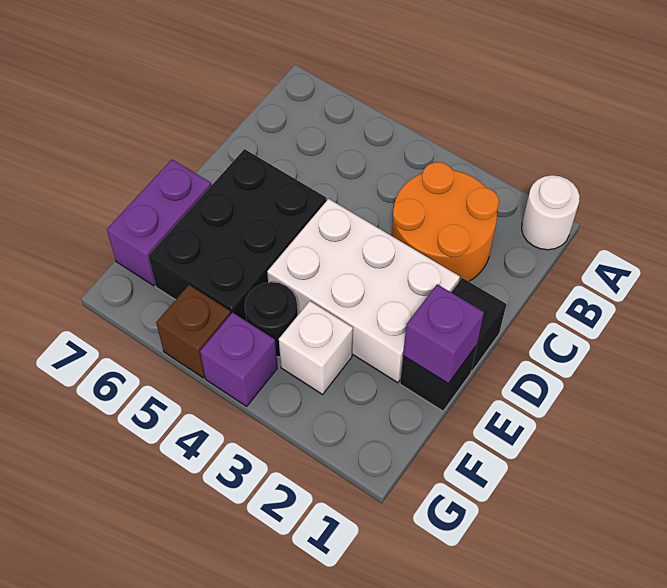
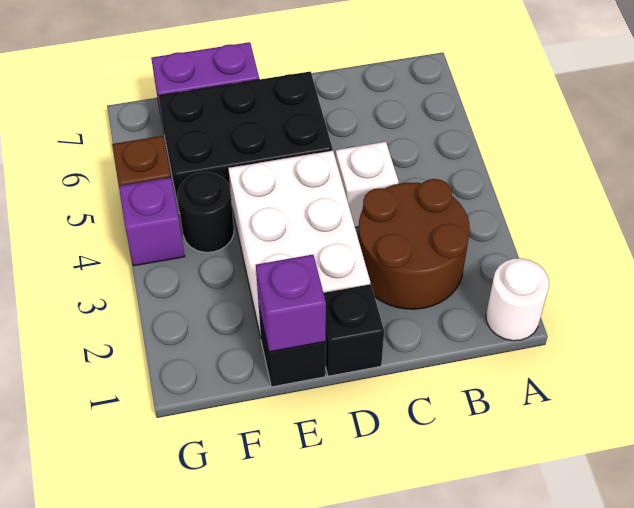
orange round brick B2:C3 level 1 -> brown round brick B2:C3 level 1
white brick F3 level 1 -> white brick C4 level 1

